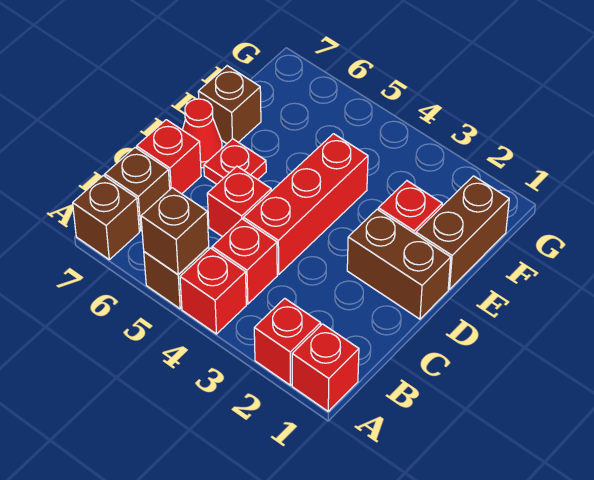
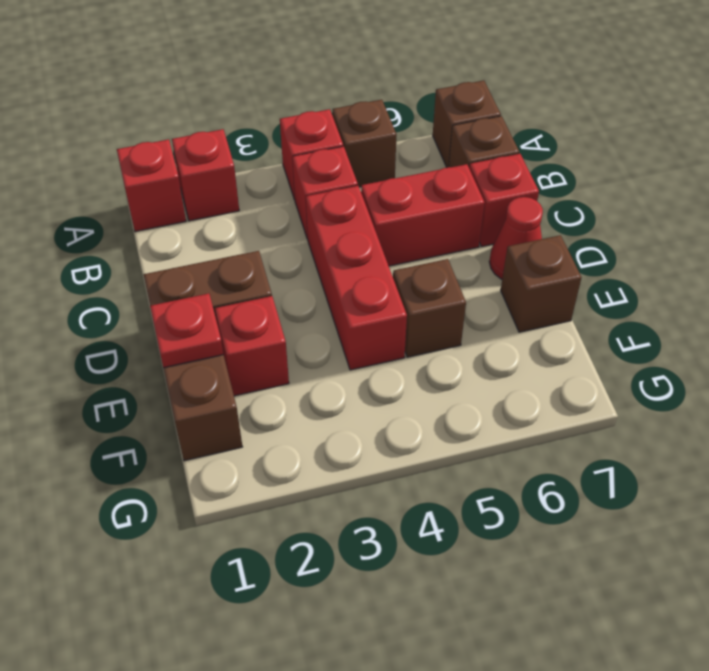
brown brick A5 level 2 -> brown brick E5 level 1
red brick C5 level 1 -> red brick C5:C6 level 1
red plate D6 level 1 -> red plate E1 level 2

